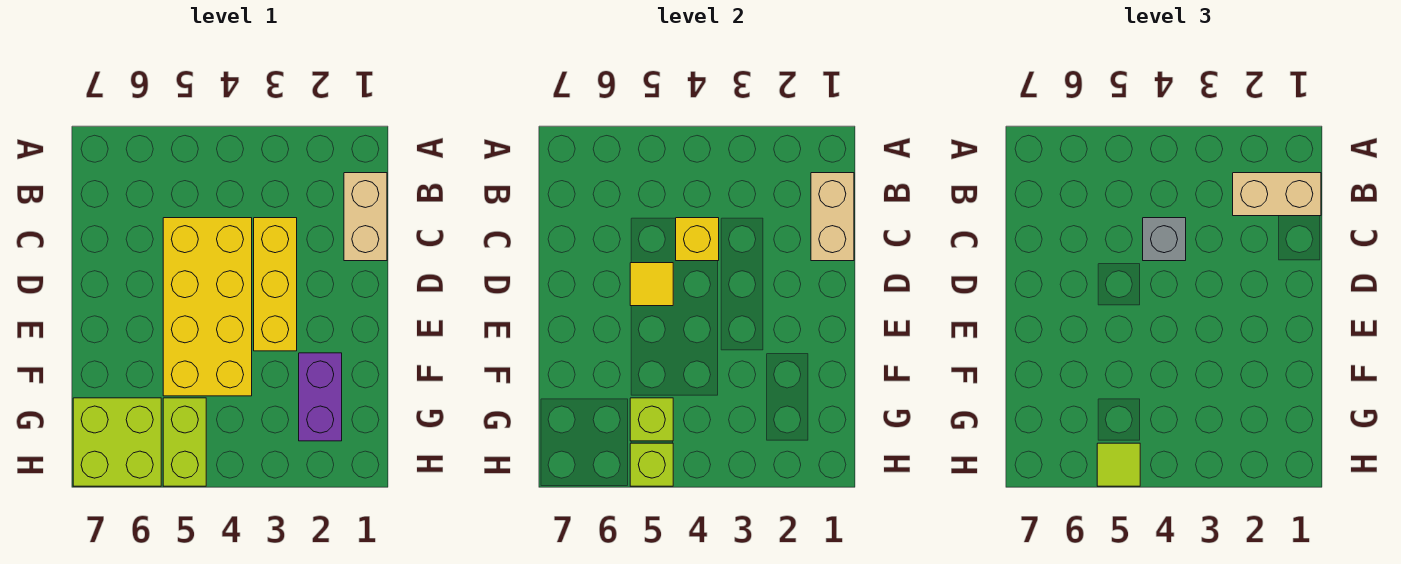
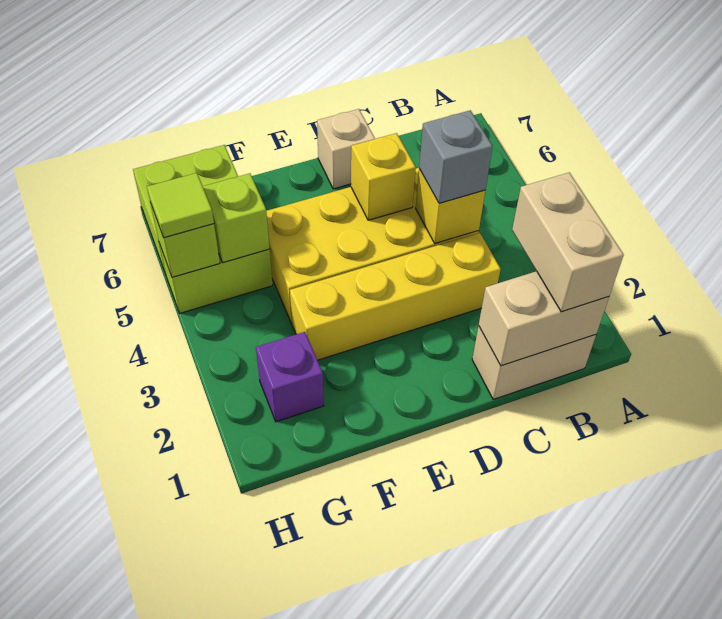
yellow brick C3:E3 level 1 -> yellow brick C3:F3 level 1
yellow tile D5 level 2 -> yellow brick D5 level 2
none -> tan brick D7 level 1
purple brick F2:G2 level 1 -> purple brick G2 level 1

